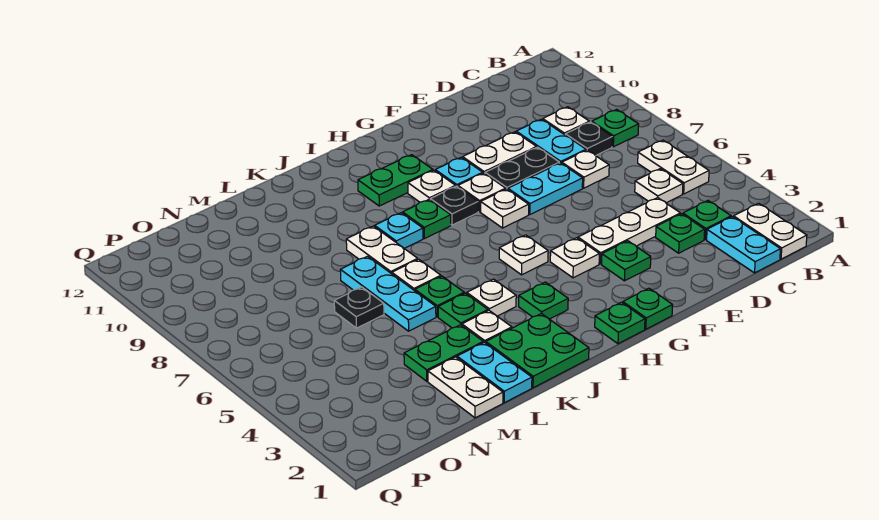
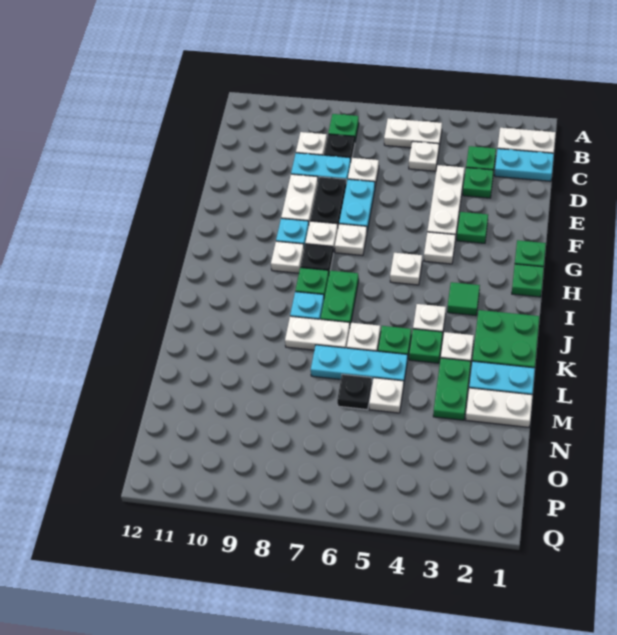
green plate H10:I10 level 1 -> green plate I7:J7 level 1
green plate I3 level 1 -> green tile I3 level 1
none -> white plate M5 level 1

